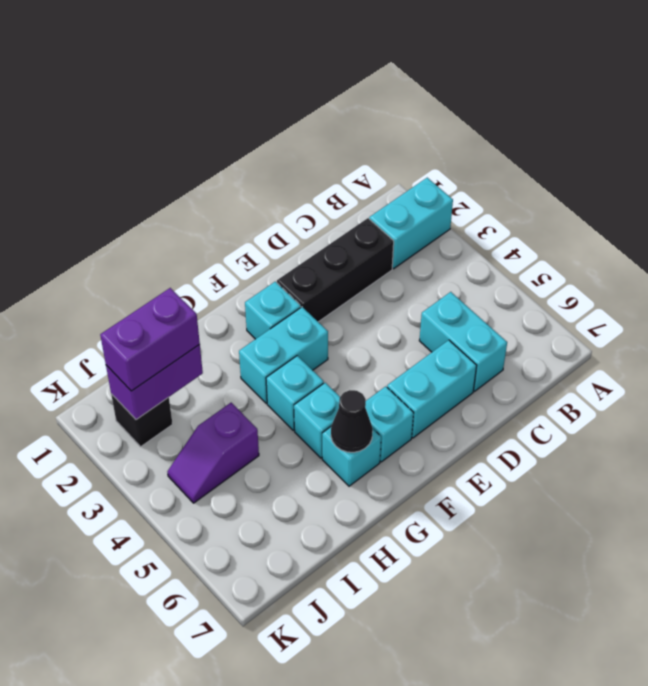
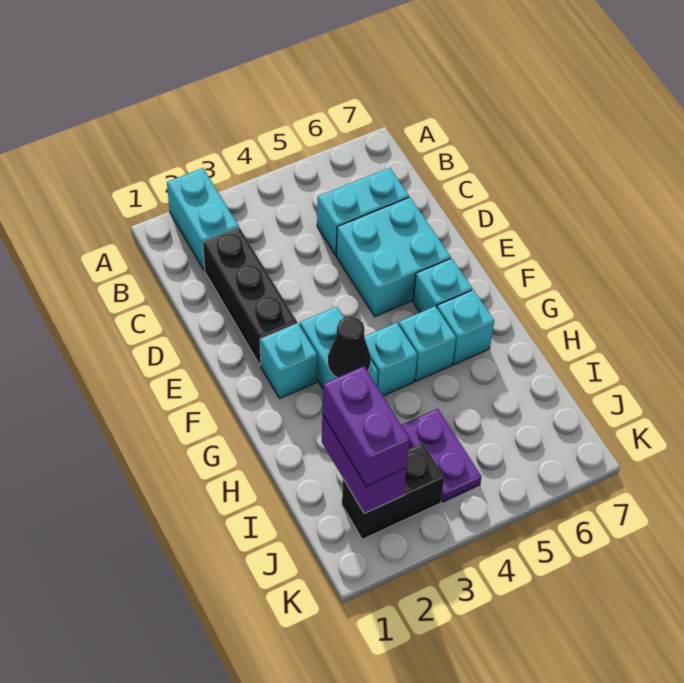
cyan brick D6:E6 level 1 -> cyan brick D5:E6 level 1
black cone G6 level 2 -> black cone G3 level 2
purple slope I4:J4 level 1 top I -> purple plate I4:J4 level 1
black brick J2 level 1 -> black brick J2:J3 level 1

